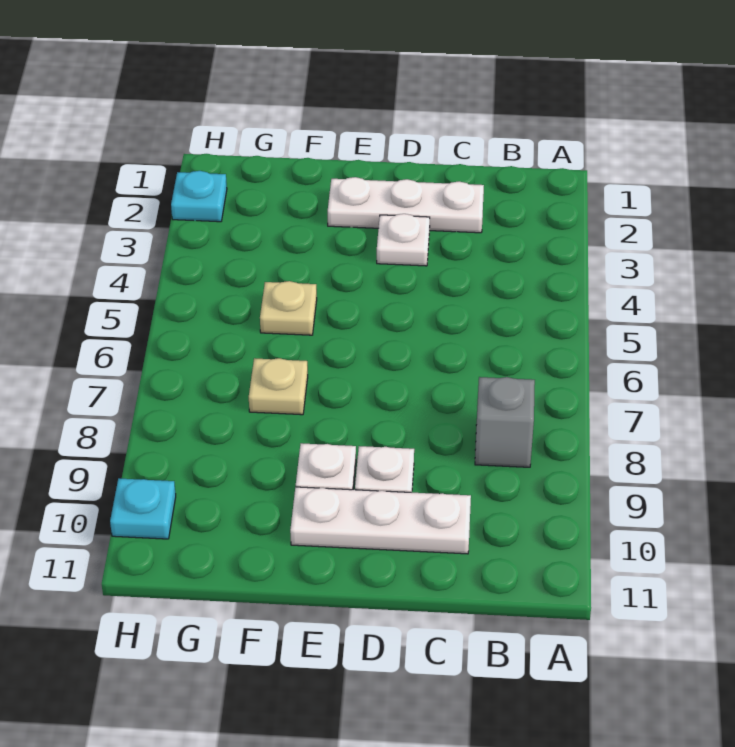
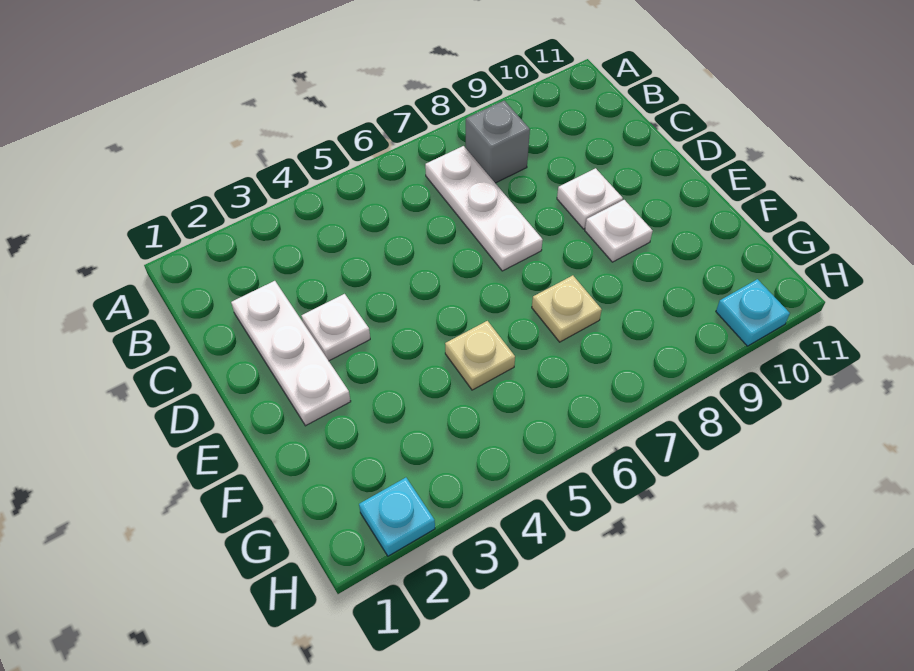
white plate C10:E10 level 1 -> white plate B7:D7 level 1

